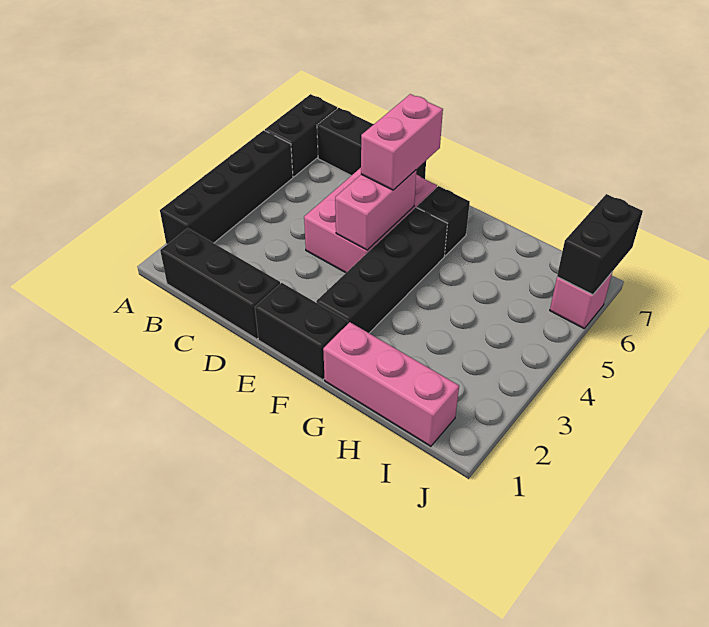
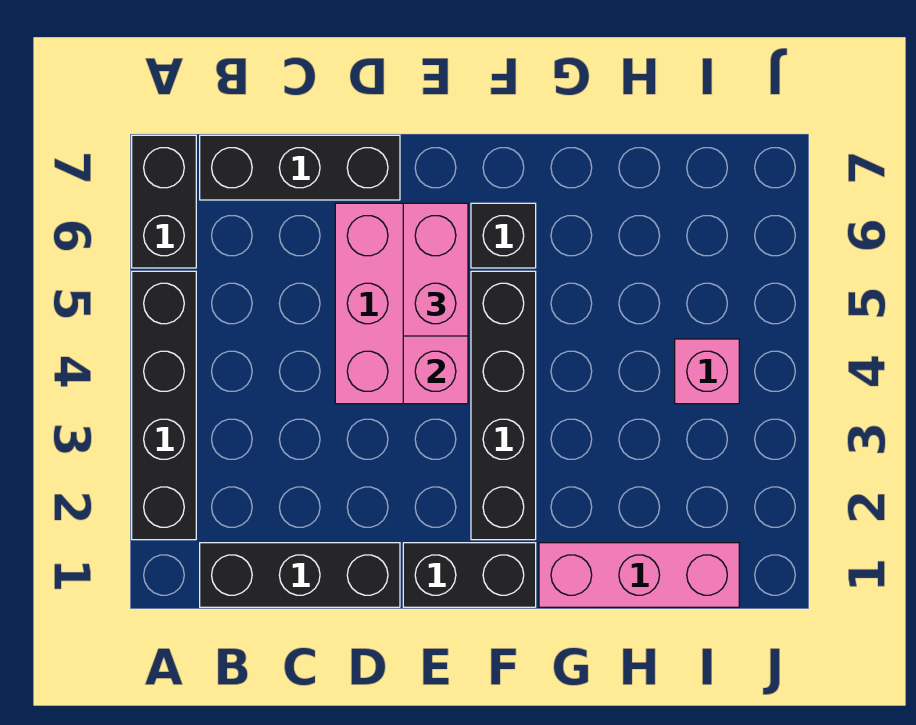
pink brick J6 level 1 -> pink brick I4 level 1
black brick J6:J7 level 2 -> none

